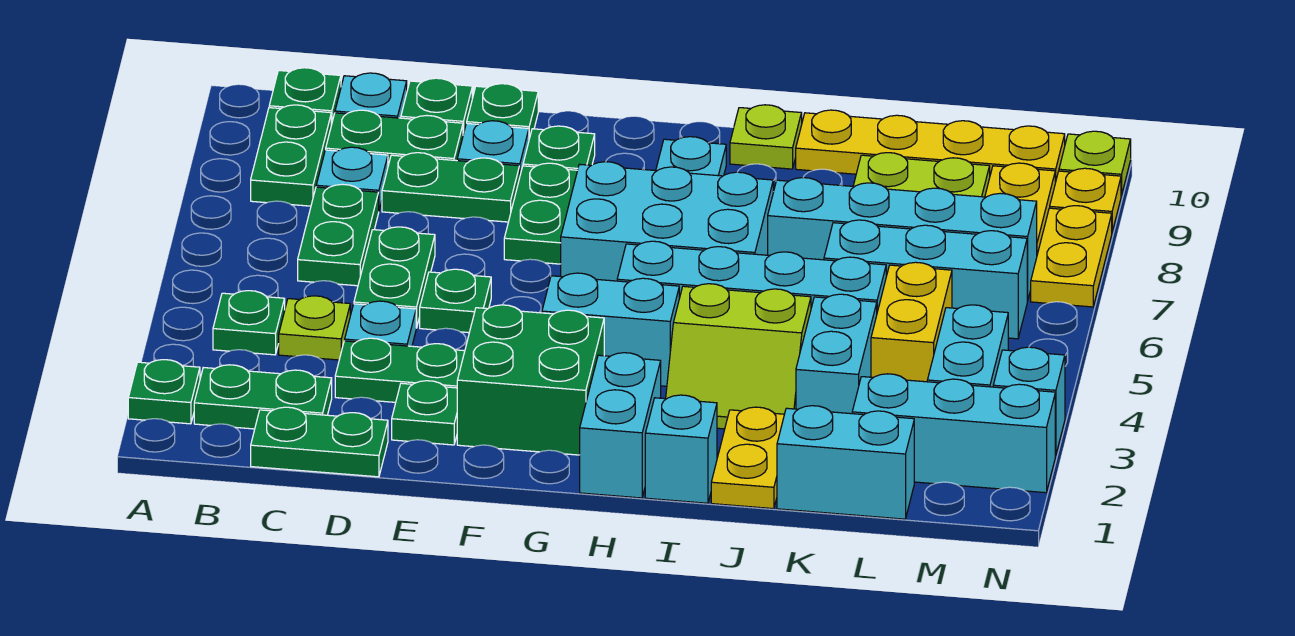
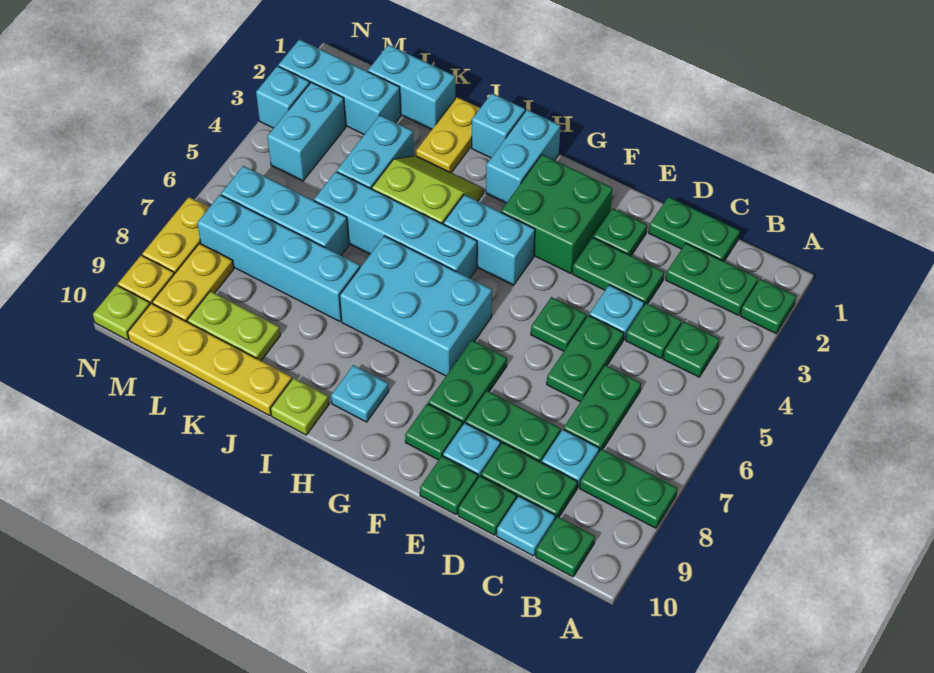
green plate B8:B9 level 1 -> green plate A8:B8 level 1
lime plate C4 level 1 -> green plate C4 level 1
yellow brick L4:L5 level 1 -> none

